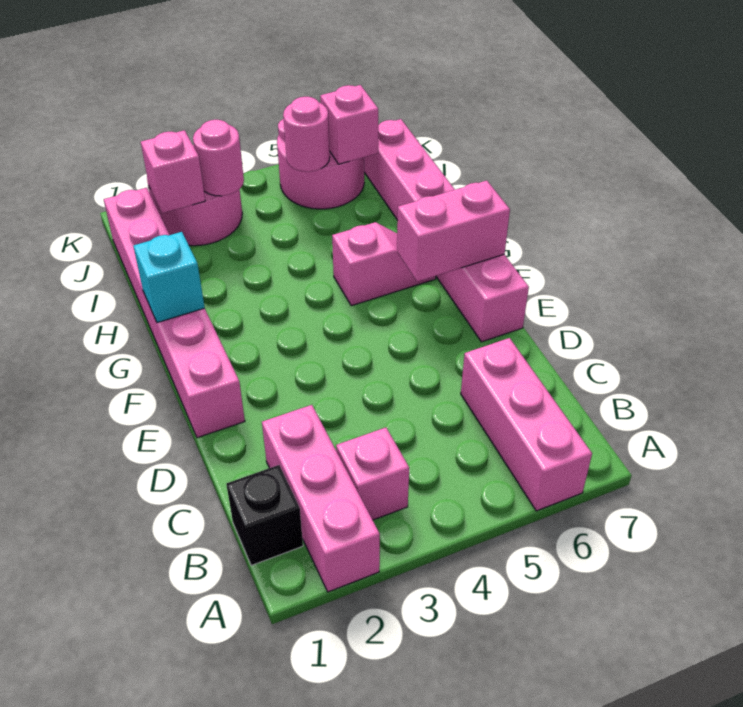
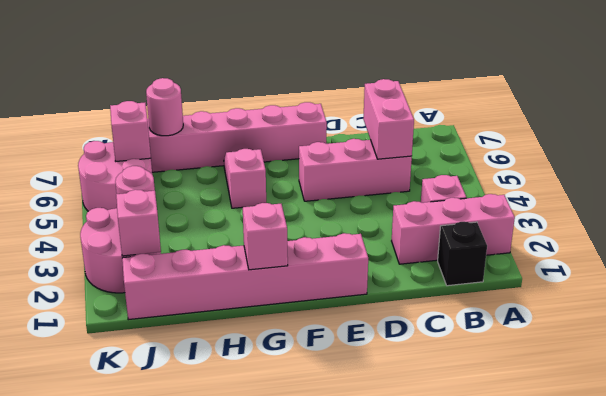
pink brick A6:C6 level 1 -> pink brick C5:E5 level 1
pink brick F6:F7 level 2 -> pink brick C5:C6 level 2
cyan brick G1 level 2 -> pink brick G1 level 2
pink round brick J5 level 2 -> pink round brick I7 level 2

